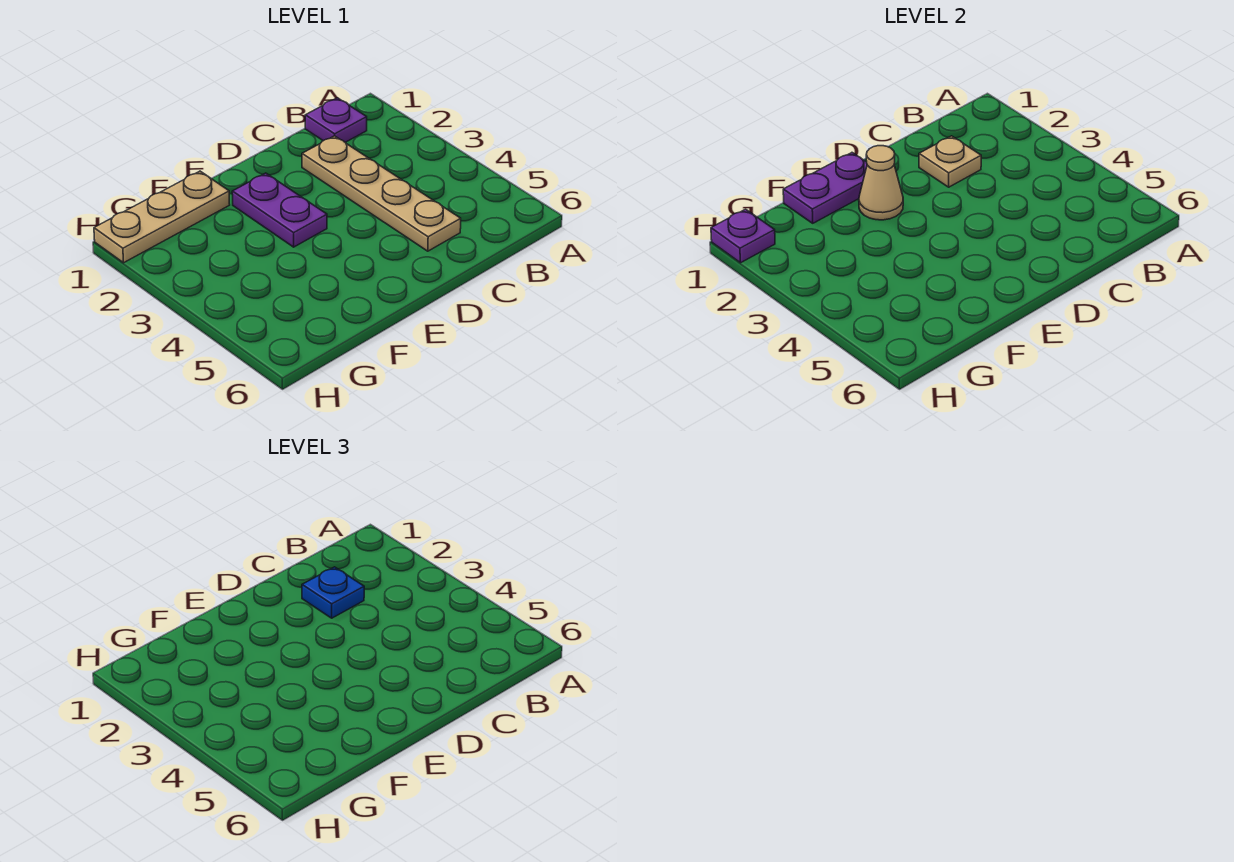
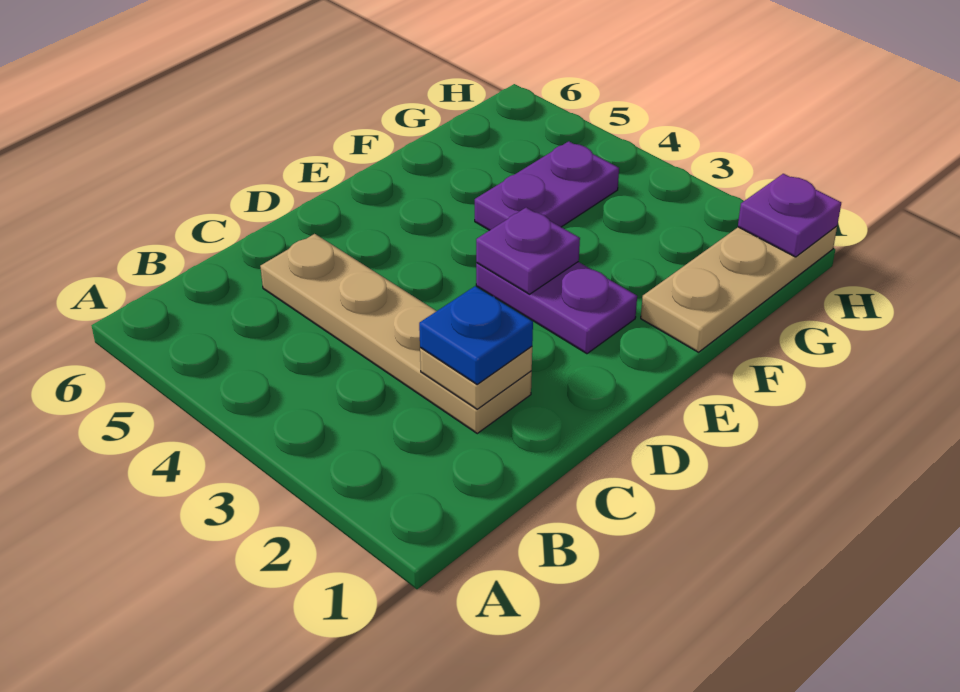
purple plate B1 level 1 -> purple plate E3 level 2
purple plate E1:F1 level 2 -> purple plate F4:G4 level 1
tan cone E2 level 2 -> none

